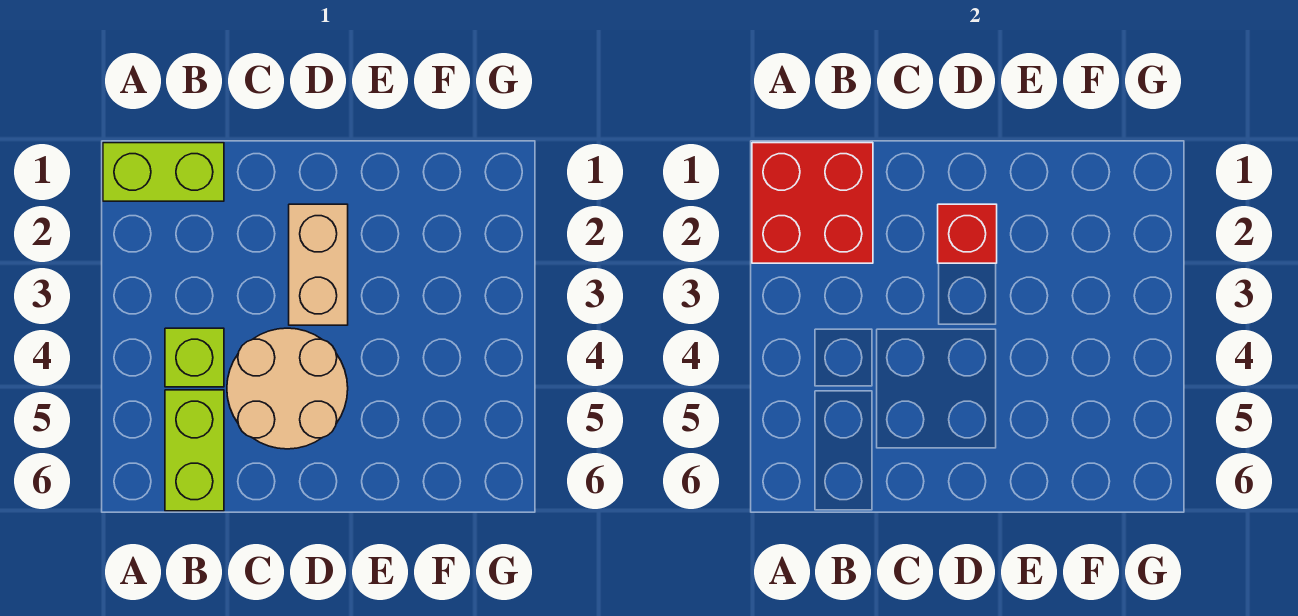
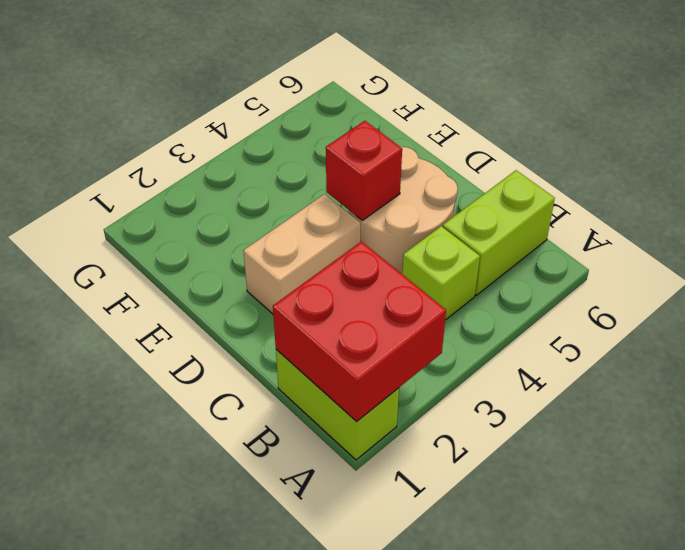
red brick D2 level 2 -> red brick D4 level 2

